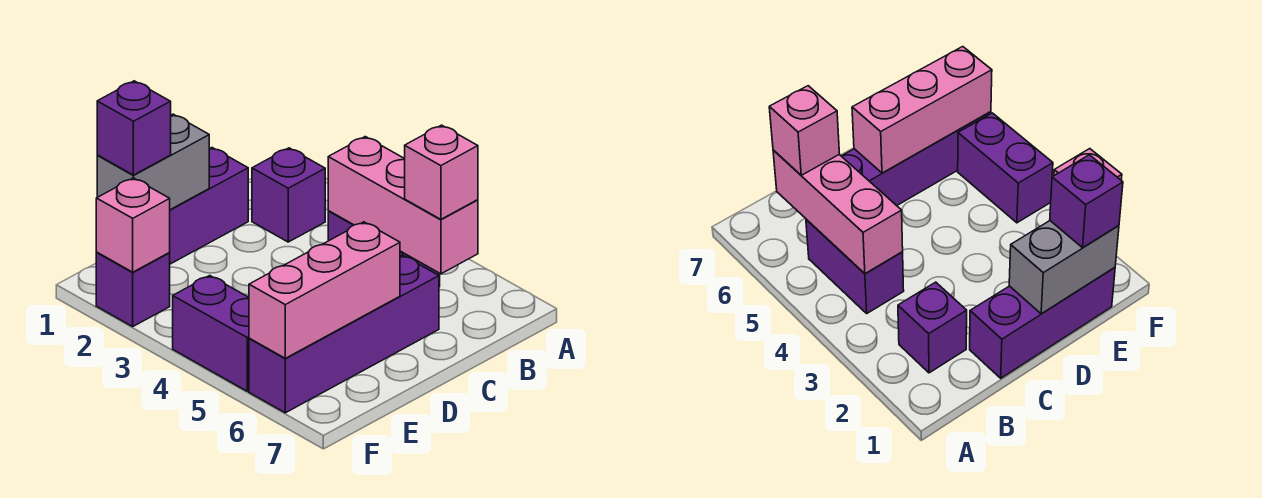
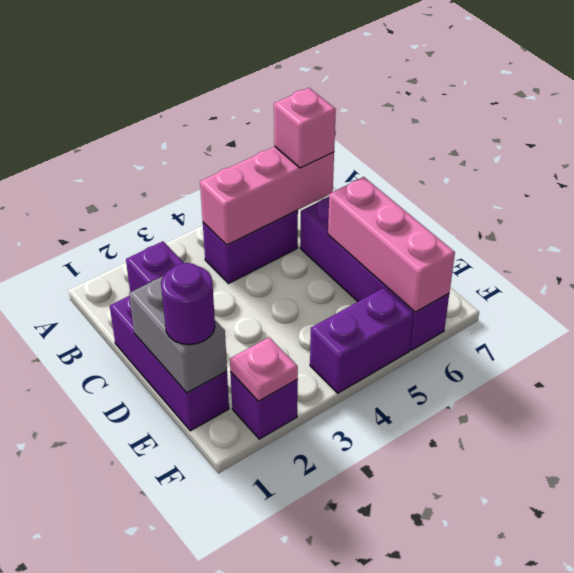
purple brick E1 level 3 -> purple round brick E1 level 3
pink brick F2 level 2 -> pink plate F2 level 2

